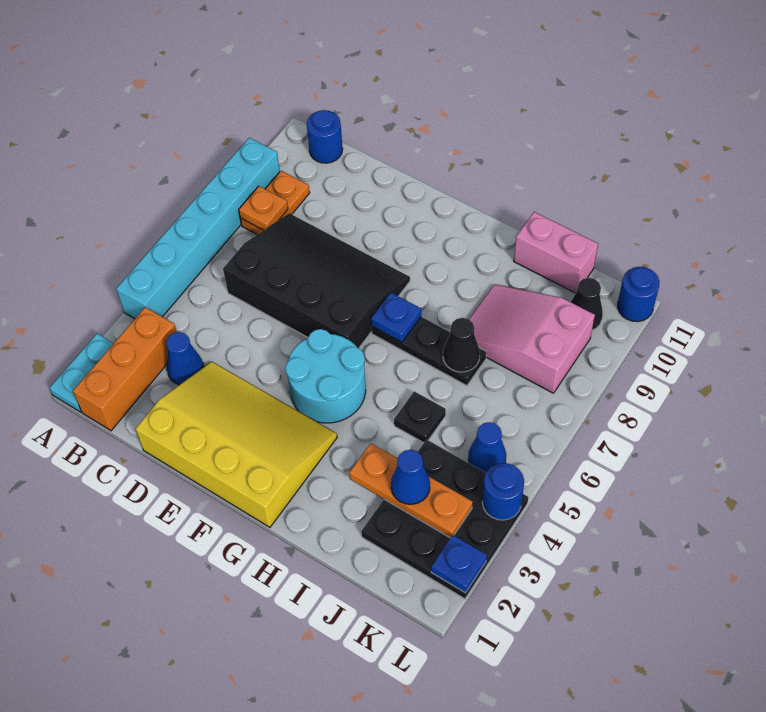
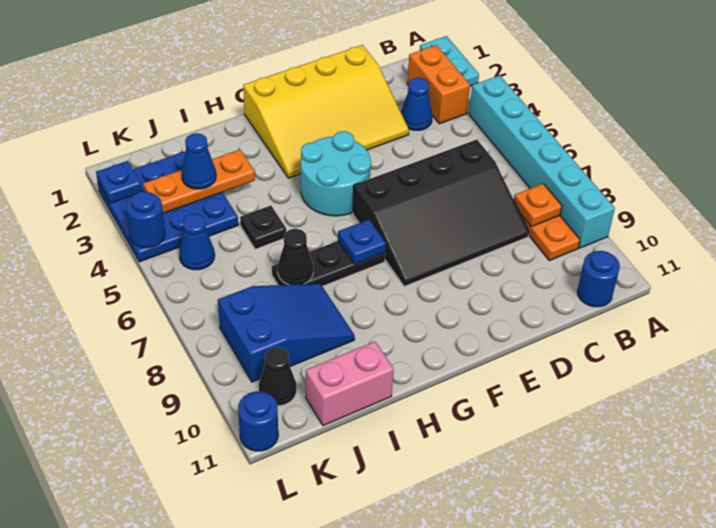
orange brick B1:B3 level 1 -> orange brick B2:B3 level 1
pink slope I8:K9 level 1 top K -> blue slope I8:K9 level 1 top K
black plate J2:L4 level 1 -> blue plate J2:L4 level 1

